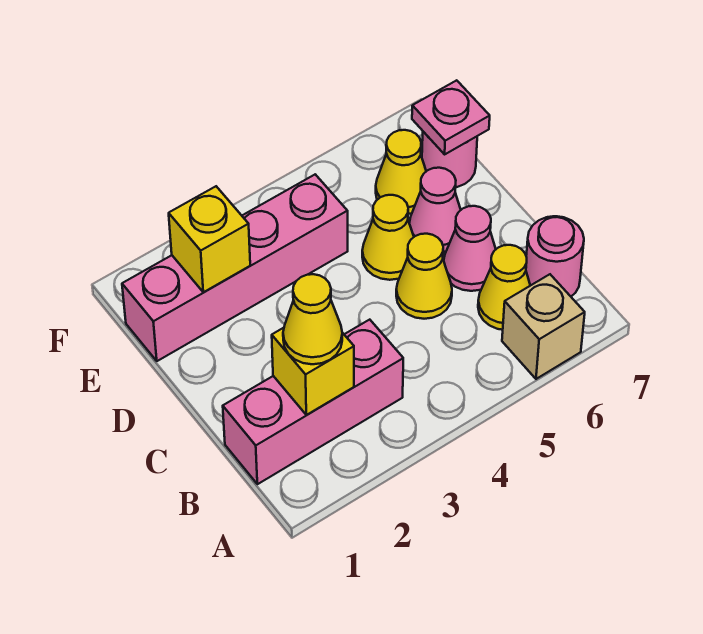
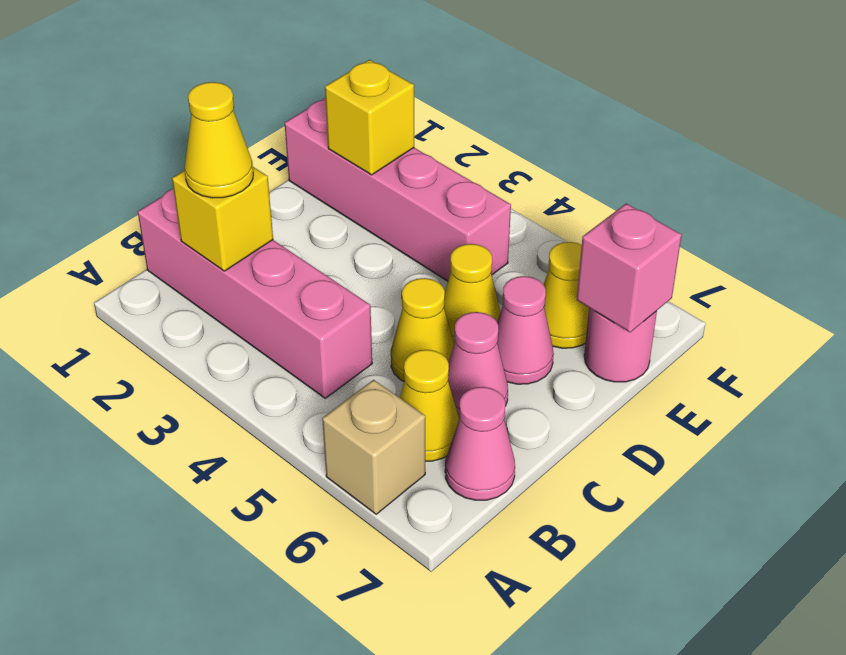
pink brick B1:B3 level 1 -> pink brick B1:B4 level 1
pink round brick B7 level 1 -> pink cone B7 level 1
pink plate E7 level 2 -> pink brick E7 level 2

